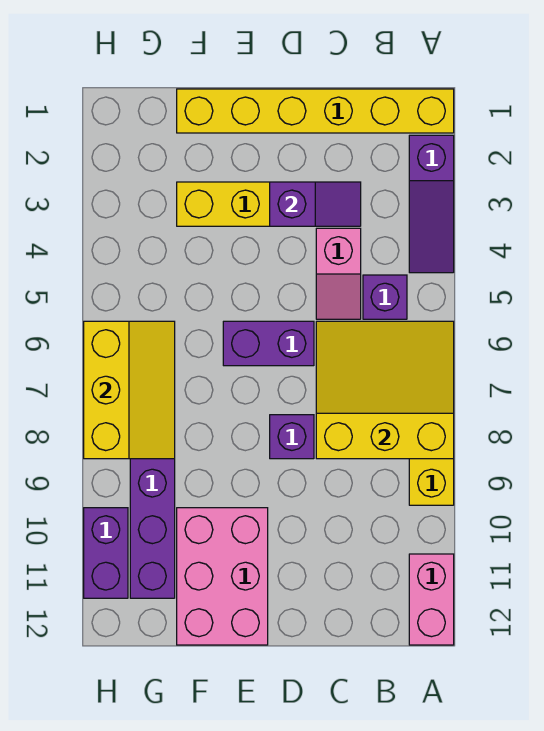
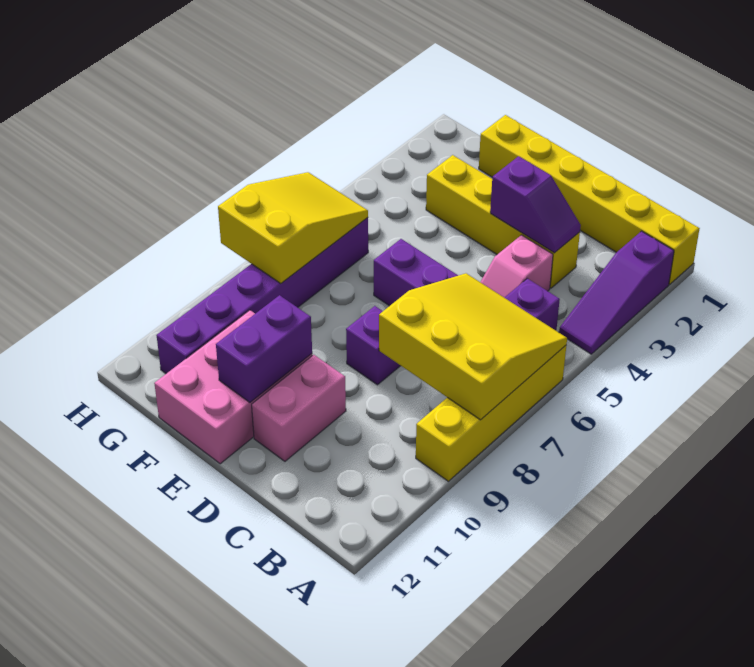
pink brick A11:A12 level 1 -> pink brick D10:D11 level 1
yellow slope G6:H8 level 2 top H -> yellow slope G6:H8 level 2 top 8
purple brick H10:H11 level 1 -> purple brick E10:E11 level 2

